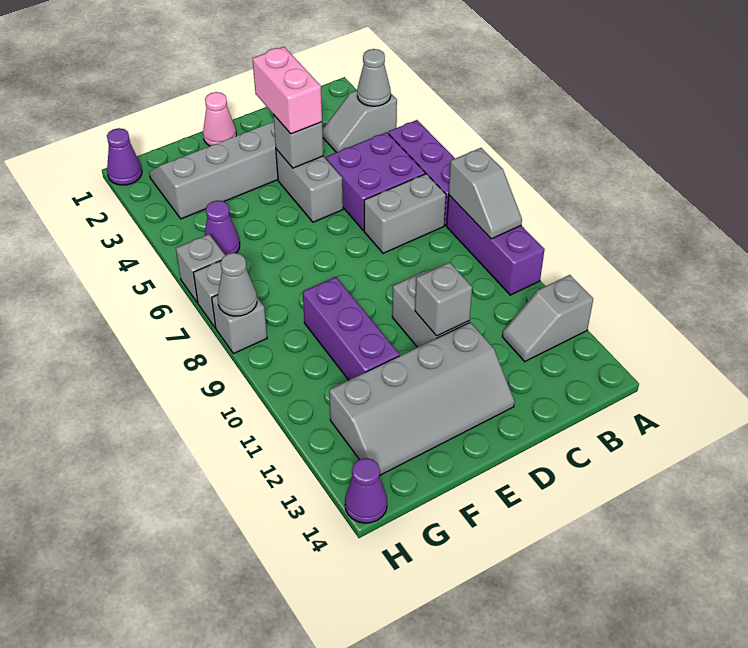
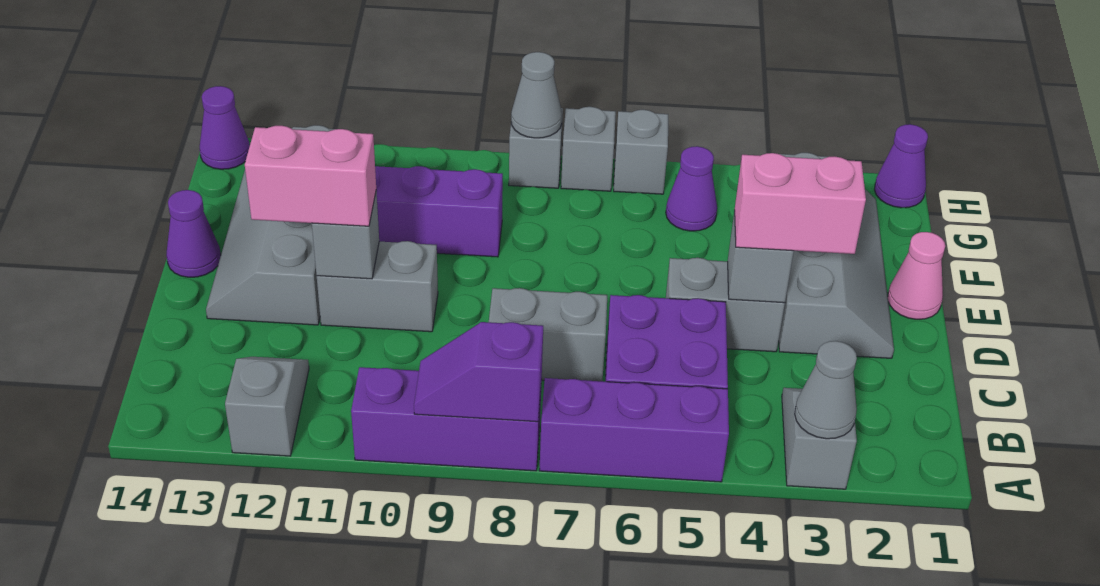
grey slope A8:A9 level 2 top 8 -> purple slope A8:A9 level 2 top 8
grey brick B7:C7 level 1 -> grey brick C7:C8 level 1
none -> pink brick D11:D12 level 3
none -> purple cone E14 level 1

